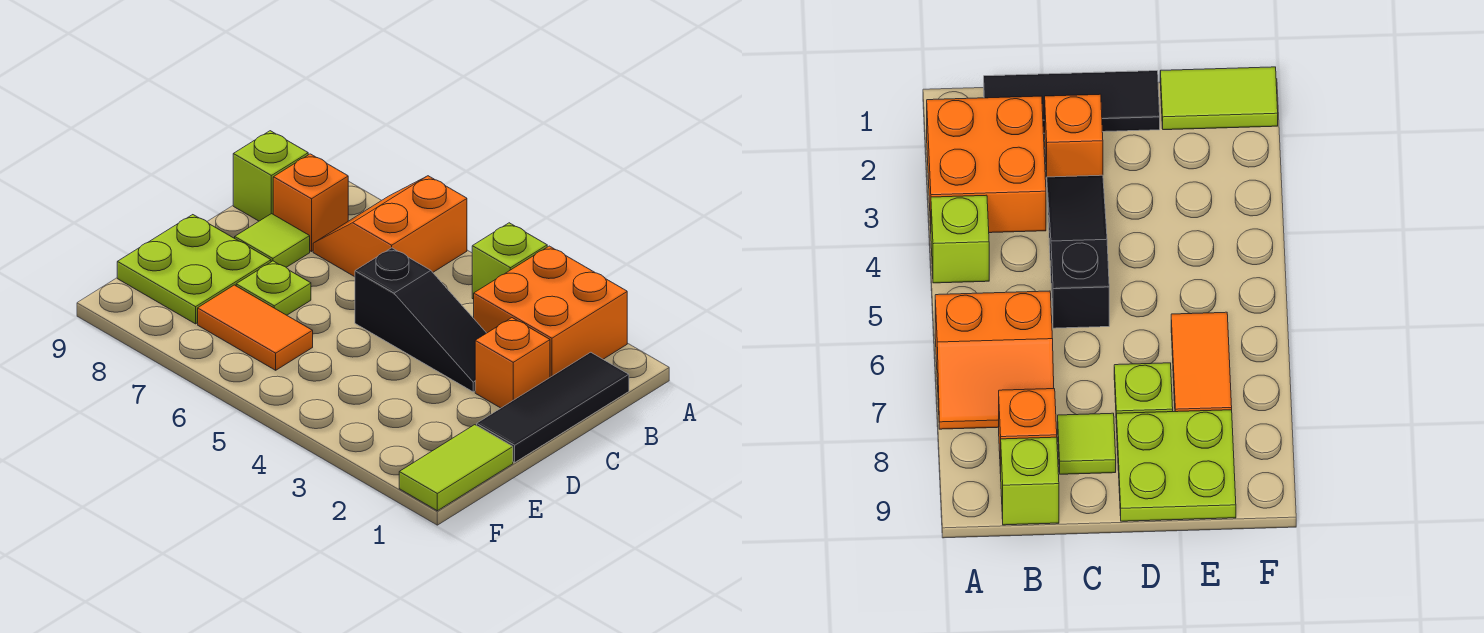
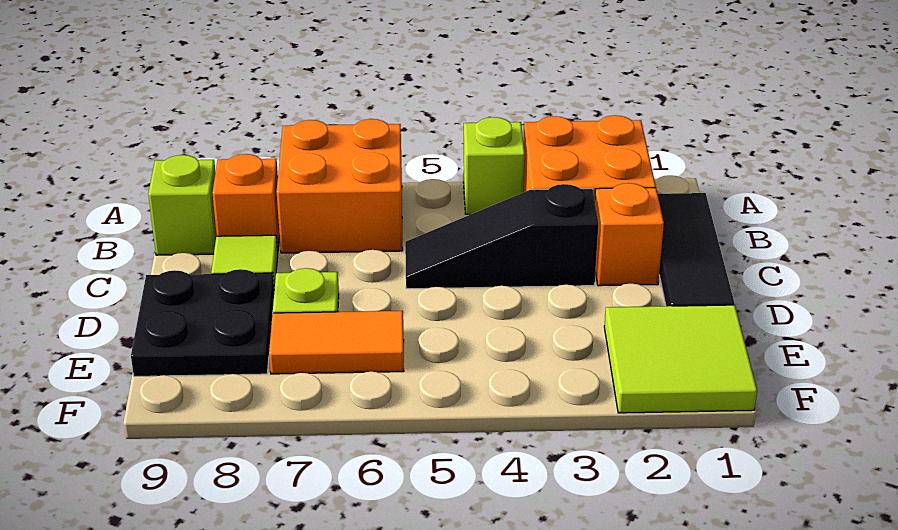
orange slope A6:B7 level 1 top 6 -> orange brick A6:B7 level 1
black slope C3:C5 level 1 top 5 -> black slope C3:C5 level 1 top 3
lime plate D8:E9 level 1 -> black plate D8:E9 level 1
lime tile E1:F1 level 1 -> lime tile E1:F2 level 1

